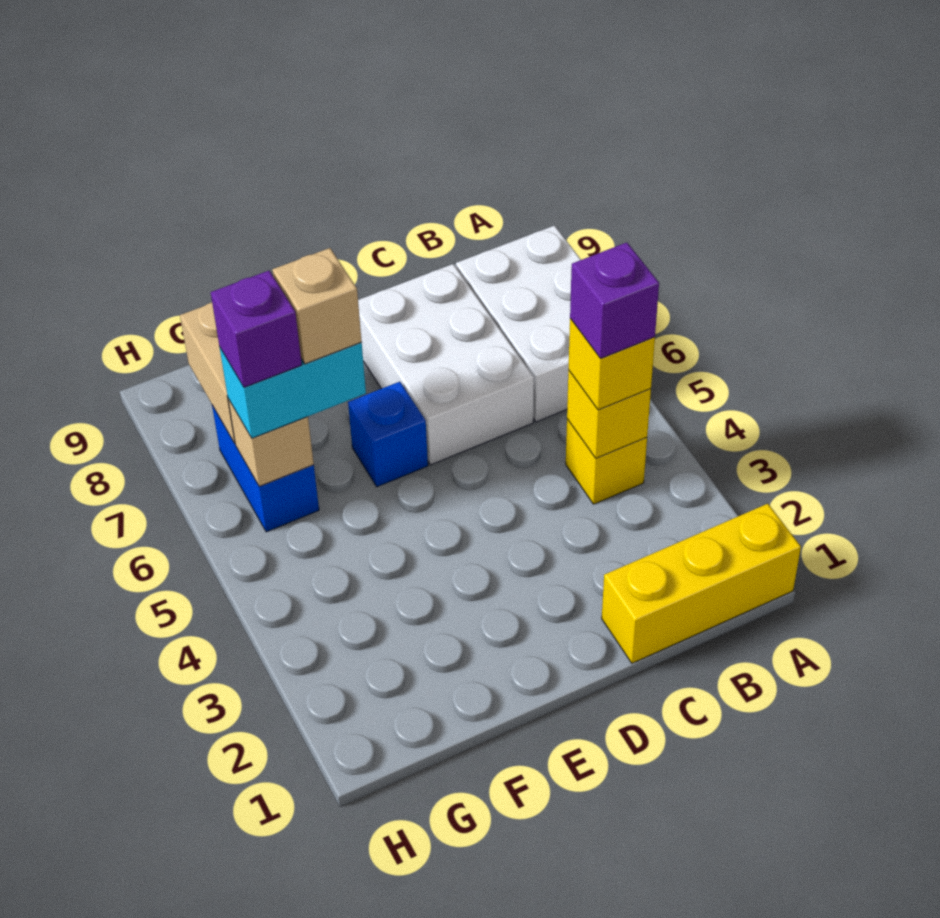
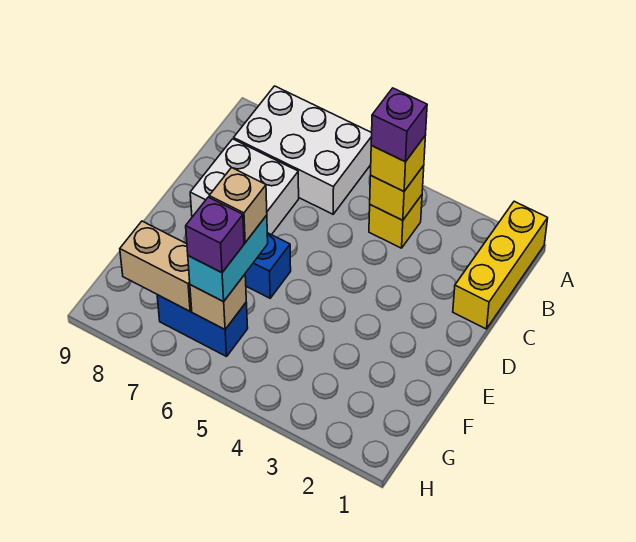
white brick C6:D8 level 1 -> white brick C7:D8 level 1

